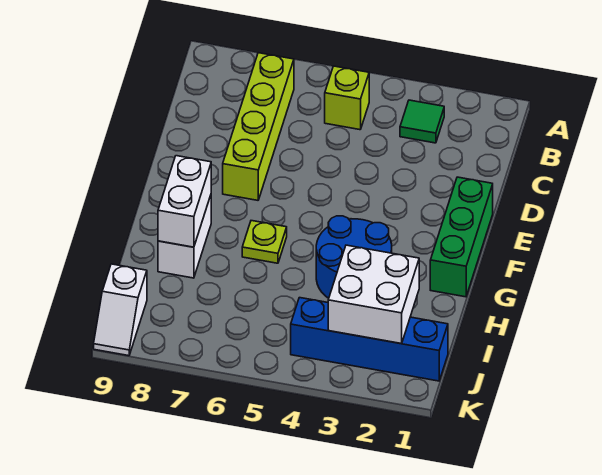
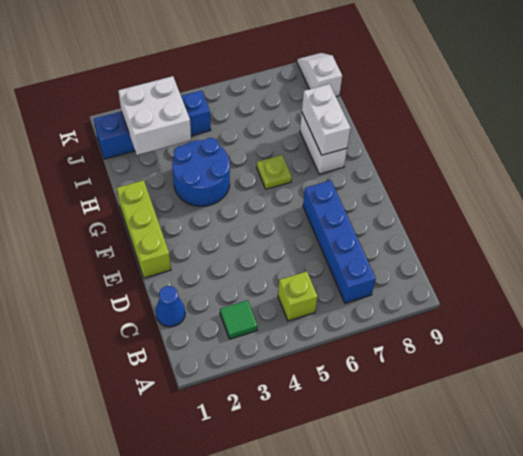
lime brick B7:E7 level 1 -> blue brick B7:E7 level 1
none -> blue cone C1 level 1
green brick E1:G1 level 1 -> lime brick E1:G1 level 1

